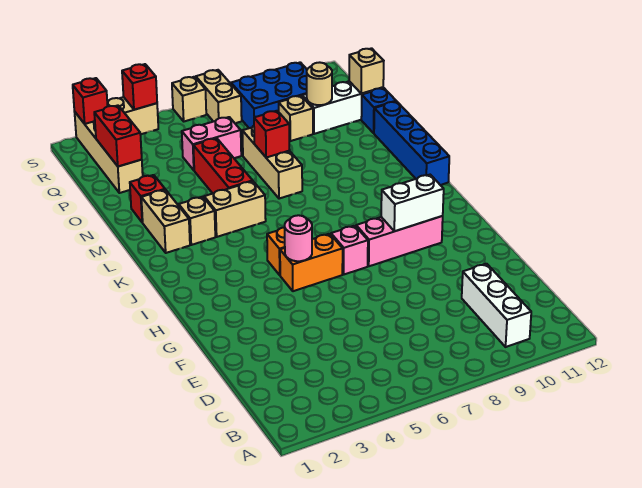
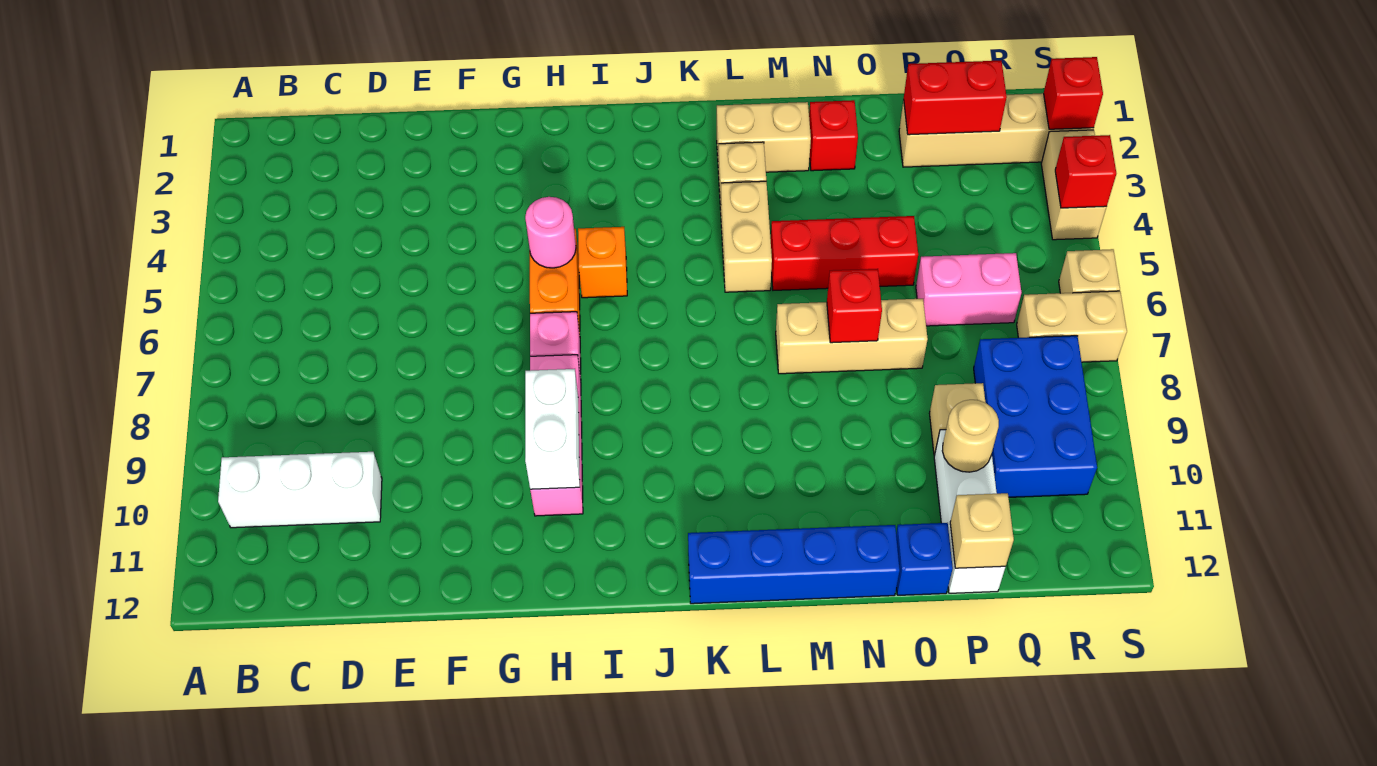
pink brick P5:P6 level 1 -> pink brick P6:Q6 level 1

